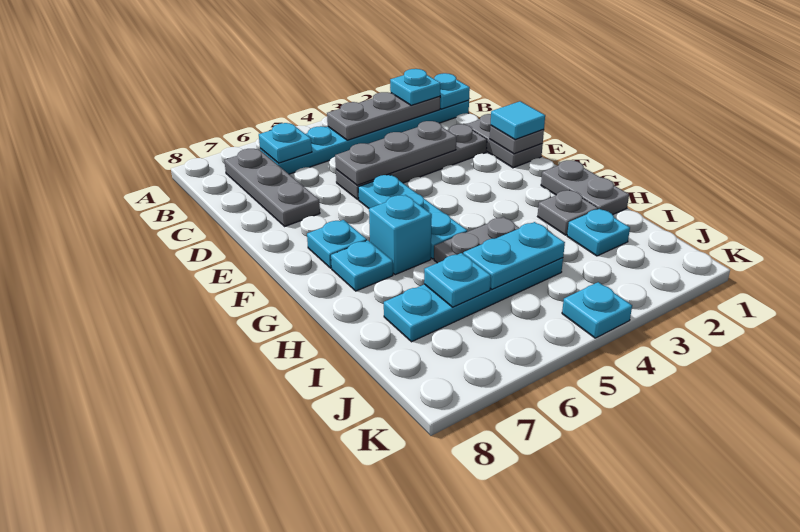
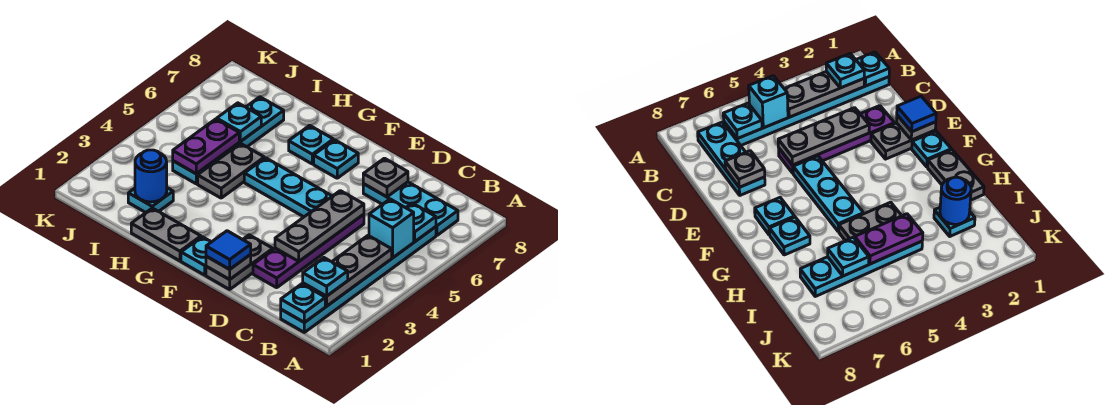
grey plate B7:D7 level 1 -> cyan plate B7:D7 level 1
grey plate D1:E1 level 1 -> grey plate E1:E2 level 1
grey plate D2:D5 level 1 -> purple plate D2:D5 level 1
cyan tile E1 level 3 -> blue tile E1 level 3
cyan brick G6 level 1 -> cyan brick B5 level 2
grey plate H2 level 1 -> grey plate D7 level 2
none -> blue round brick I2 level 2
cyan plate I4:I5 level 2 -> purple plate I4:I5 level 2
cyan plate K4 level 1 -> cyan plate F1 level 1

